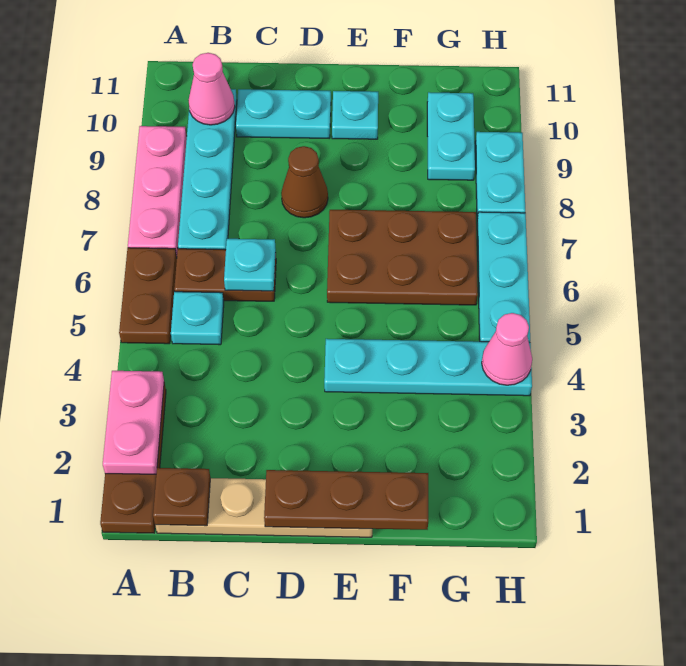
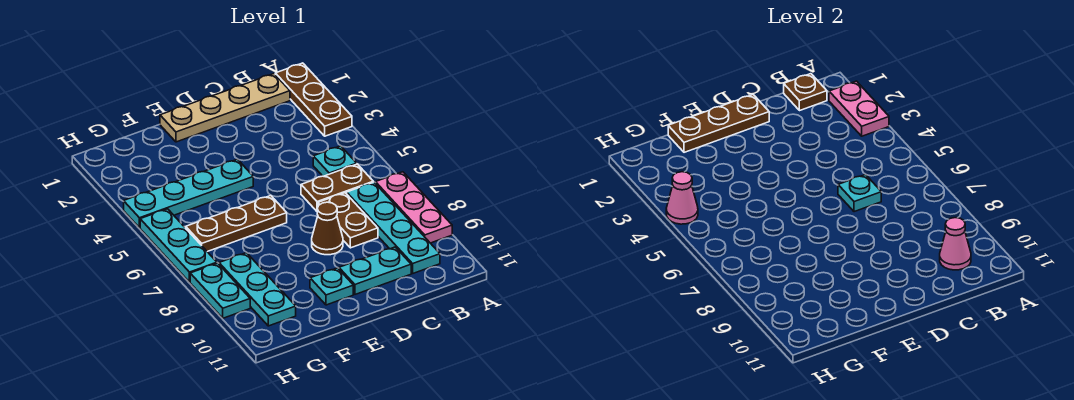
brown plate A5:A6 level 1 -> brown plate C7:C8 level 1
brown plate E6:G7 level 1 -> brown plate E6:G6 level 1
cyan plate G9:G10 level 1 -> cyan plate G8:G10 level 1

